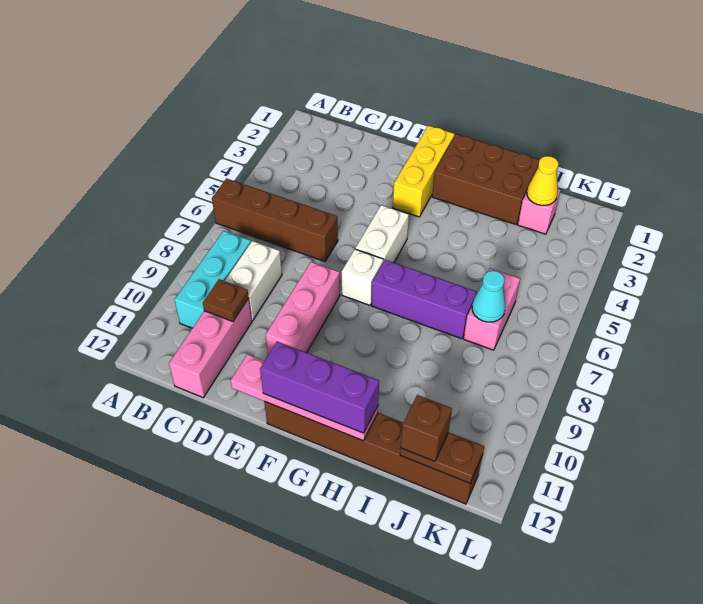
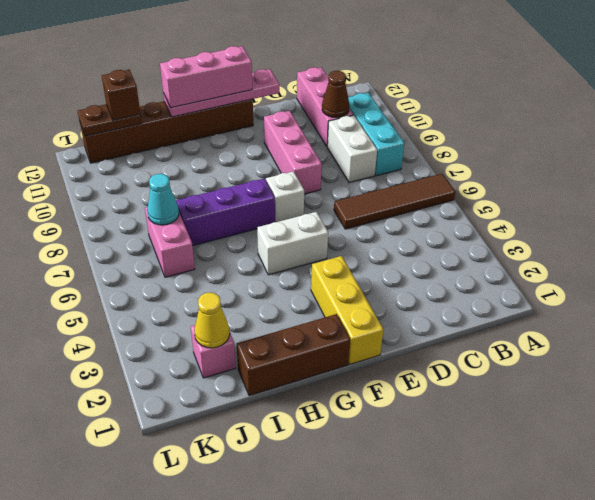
brown brick A6:D6 level 1 -> brown tile A6:D6 level 1
brown plate C10 level 2 -> brown cone C10 level 2
white brick F5:F6 level 1 -> white brick F5:G5 level 1
purple brick F12:H12 level 3 -> pink brick F12:H12 level 3
brown brick G1:I2 level 1 -> brown brick G1:I1 level 1

